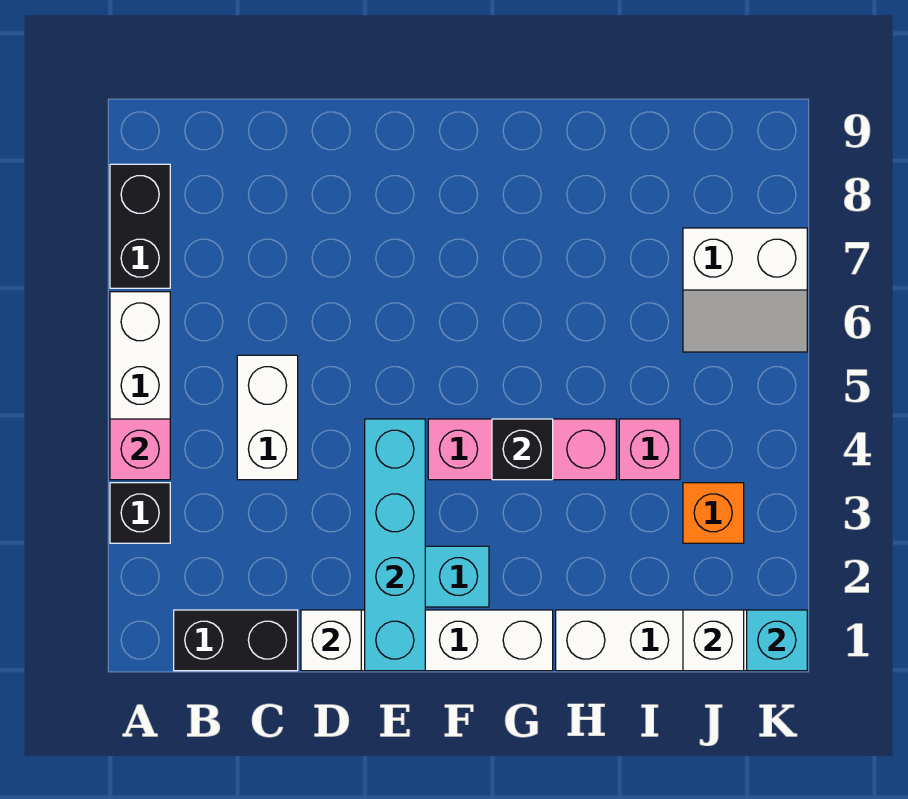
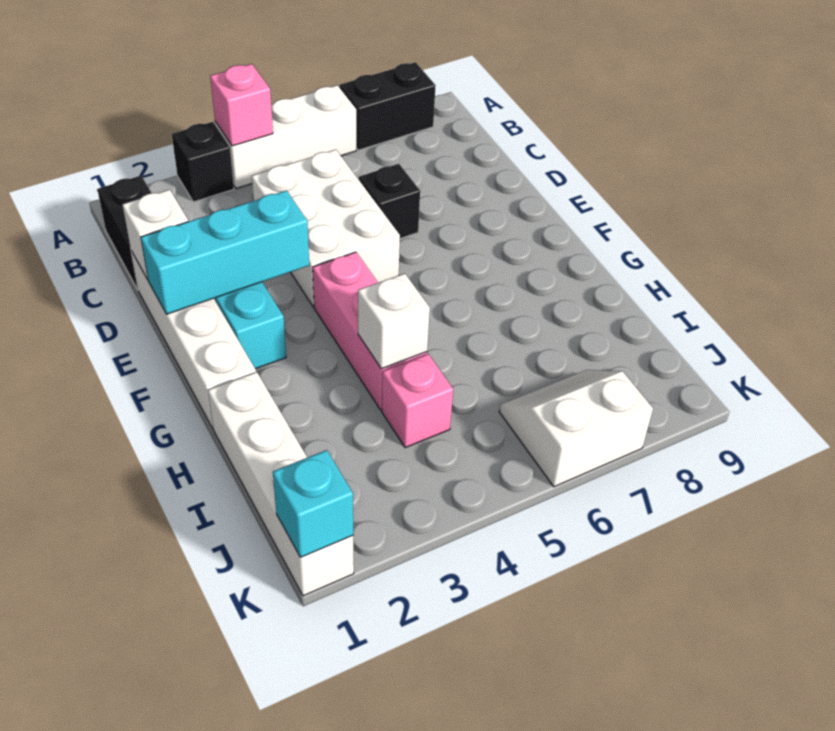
white brick C4:C5 level 1 -> white brick C4:E5 level 1
cyan brick E1:E4 level 2 -> cyan brick E1:E3 level 2
black brick G4 level 2 -> black brick D6 level 1
white brick J1 level 2 -> white brick H4 level 2
orange brick J3 level 1 -> none
white slope J6:K7 level 1 top 7 -> white slope J6:K7 level 1 top K

